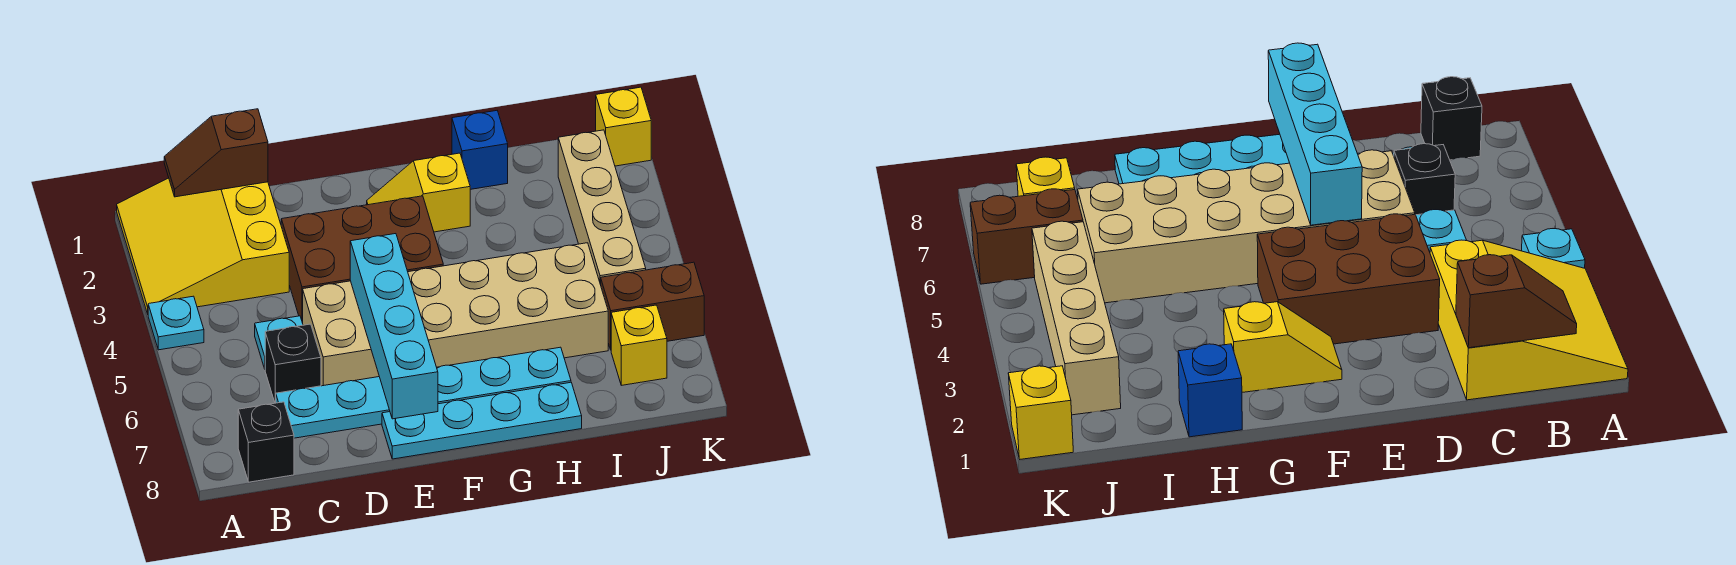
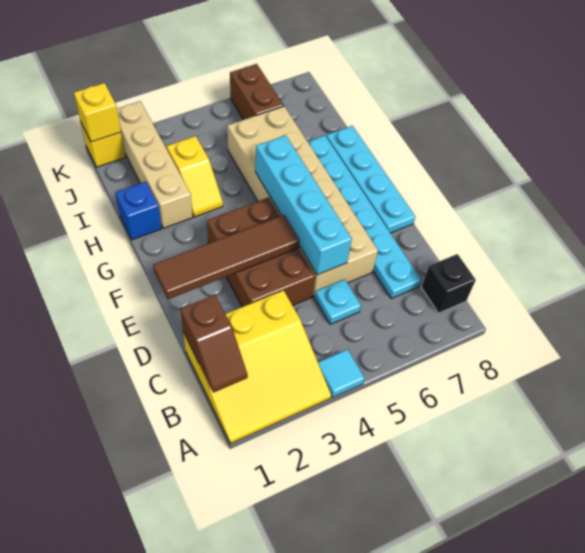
cyan plate A4 level 1 -> cyan tile A4 level 1
black brick C6 level 1 -> none
none -> brown tile E1:E4 level 2
cyan brick E5:E8 level 2 -> cyan brick D5:G5 level 2
yellow slope F2:G2 level 1 top G -> yellow slope H3:I3 level 1 top I
tan brick J2:J5 level 1 -> tan brick H2:K2 level 1
yellow brick J7 level 1 -> yellow brick K1 level 2

